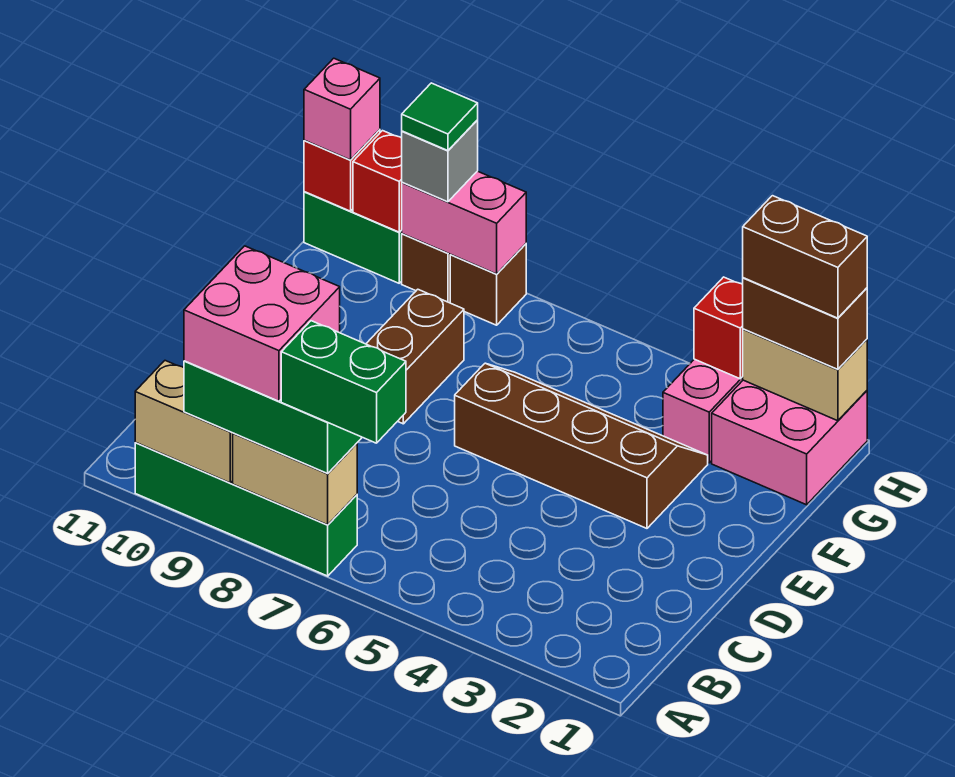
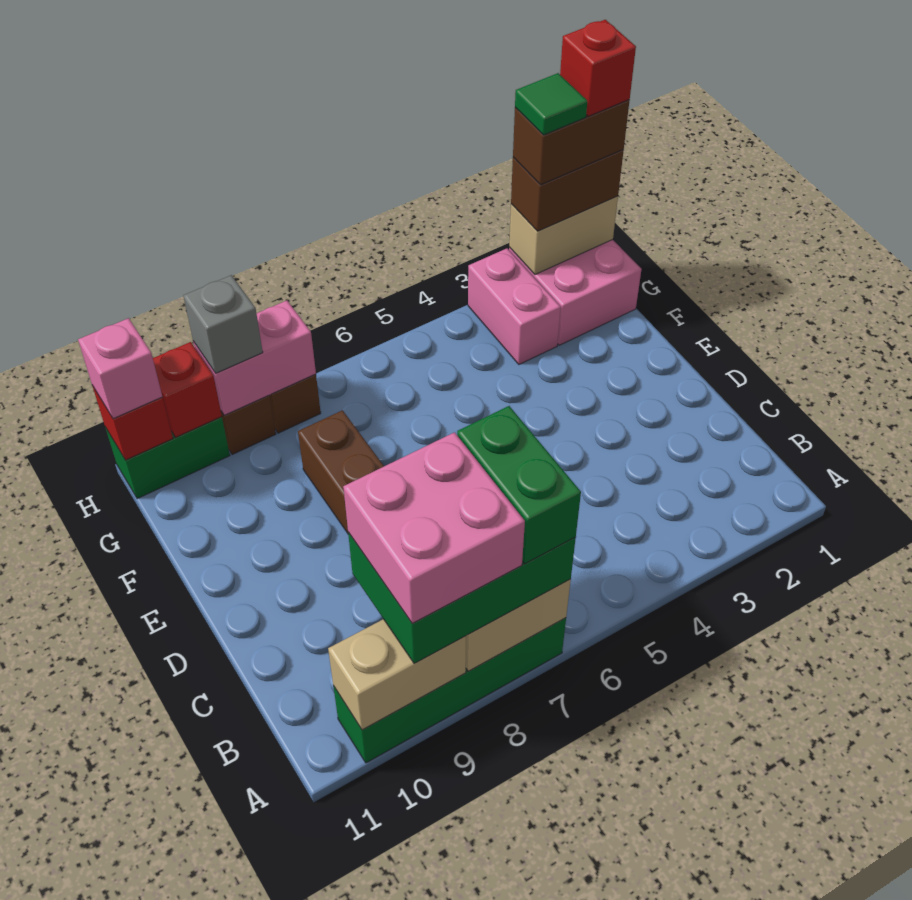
green brick A6:A7 level 4 -> green brick A7:B7 level 4
brown slope E3:F6 level 1 top E -> none
red brick H3 level 2 -> red brick H1 level 5
green tile H9 level 4 -> green tile H2 level 5

